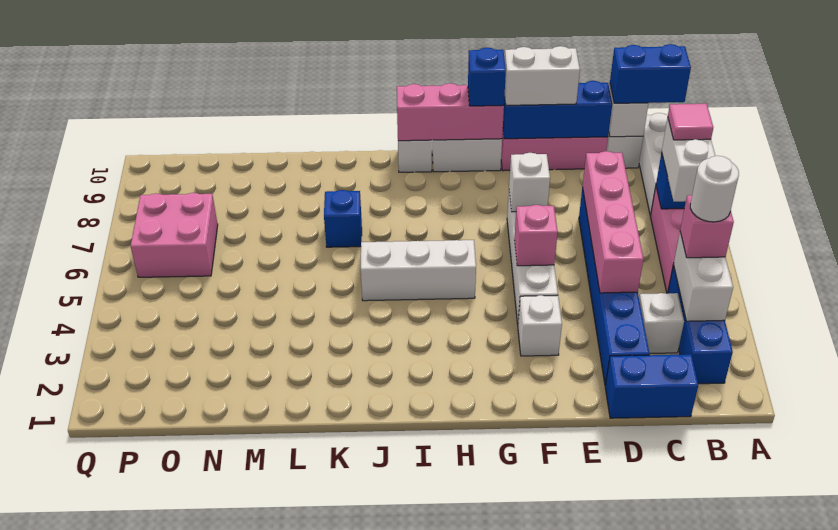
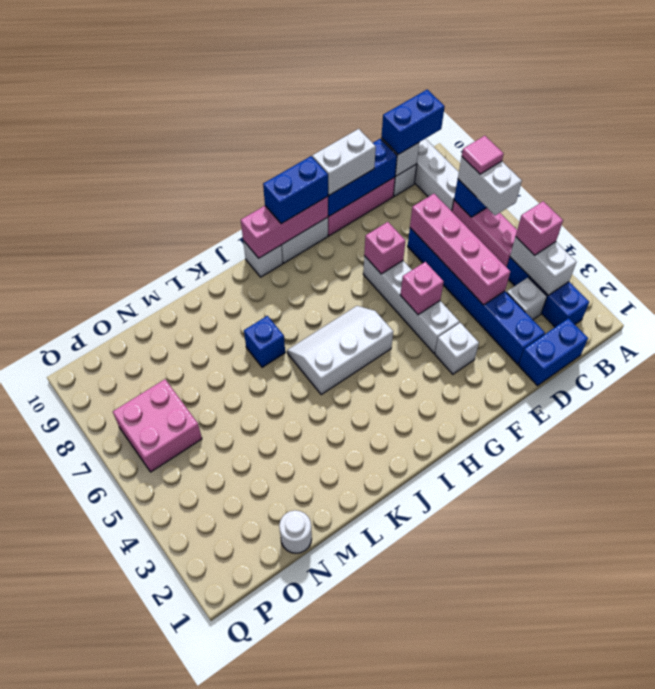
white round brick B4 level 4 -> white round brick N1 level 1
white brick F7 level 2 -> pink brick F7 level 2
blue brick G10 level 3 -> blue brick G10:H10 level 3

